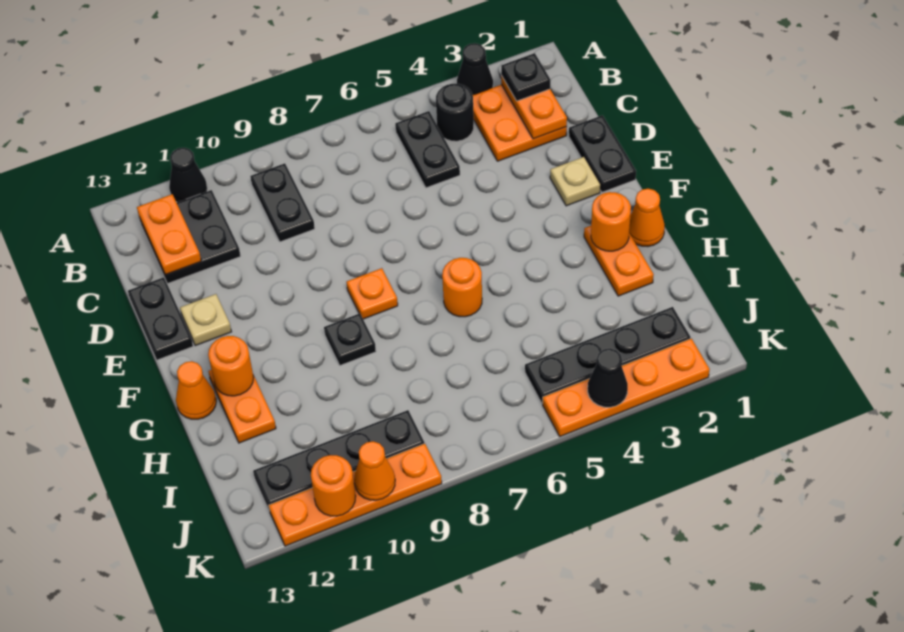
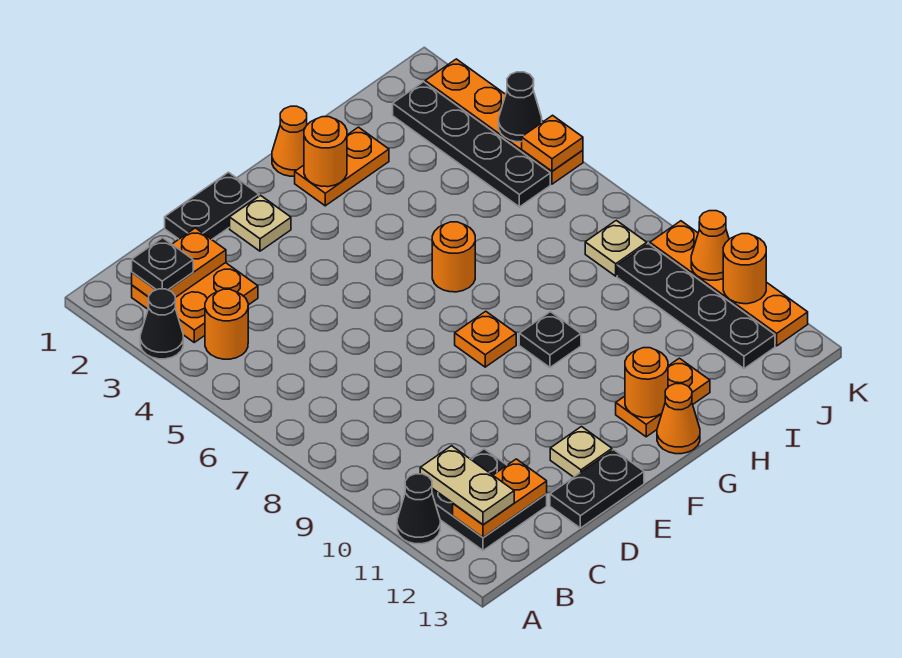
black round brick B4 level 1 -> orange round brick B4 level 1
black plate B5:C5 level 1 -> none
black plate B9:C9 level 1 -> none
none -> tan plate B11:B12 level 3
none -> tan plate J8 level 1
none -> orange plate K5 level 2

